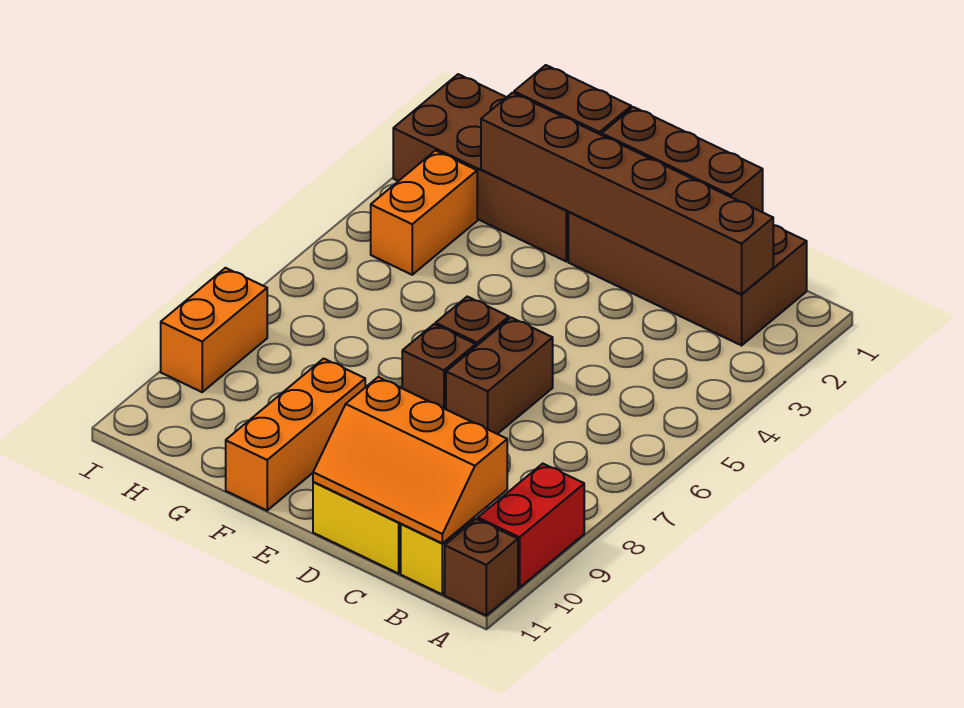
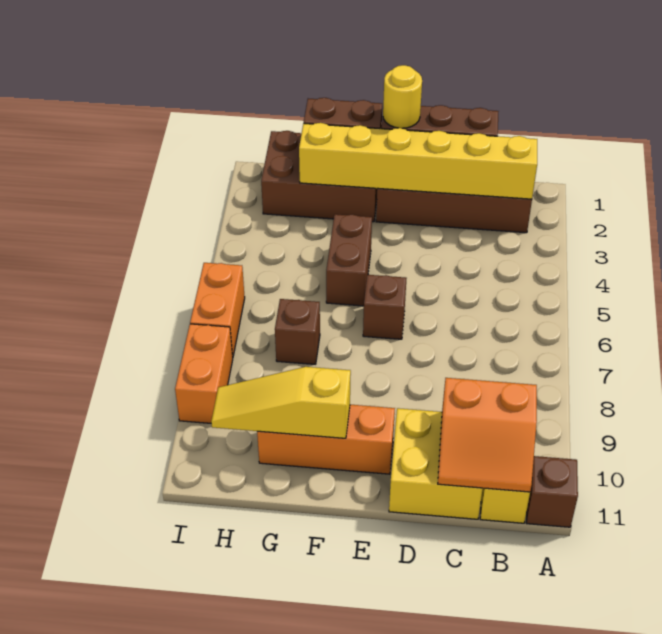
red brick A9:A10 level 1 -> none
brown brick B2:G2 level 2 -> yellow brick B2:G2 level 2
orange slope B10:D11 level 2 top 10 -> orange slope B10:C11 level 2 top 10
brown brick D6:D7 level 1 -> brown brick F4:F5 level 1
none -> yellow round brick E1 level 3
brown brick E7 level 1 -> brown brick G7 level 1
brown brick F1:I2 level 1 -> brown brick F1:H2 level 1
orange brick F9:F11 level 1 -> orange brick E10:G10 level 1
none -> yellow slope F10:H10 level 2 top F
orange brick H3:H4 level 1 -> orange brick I6:I7 level 1

